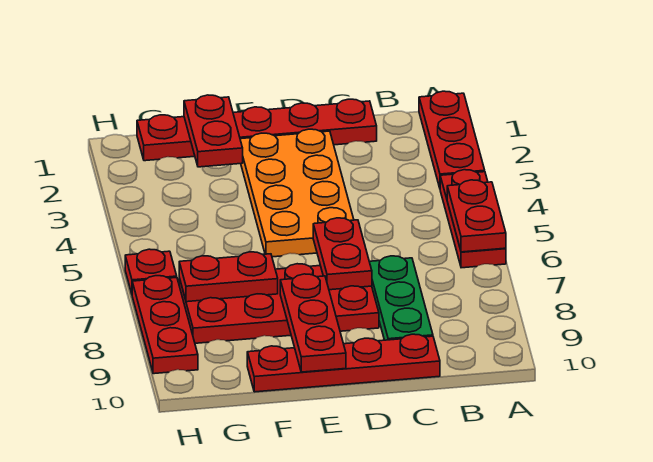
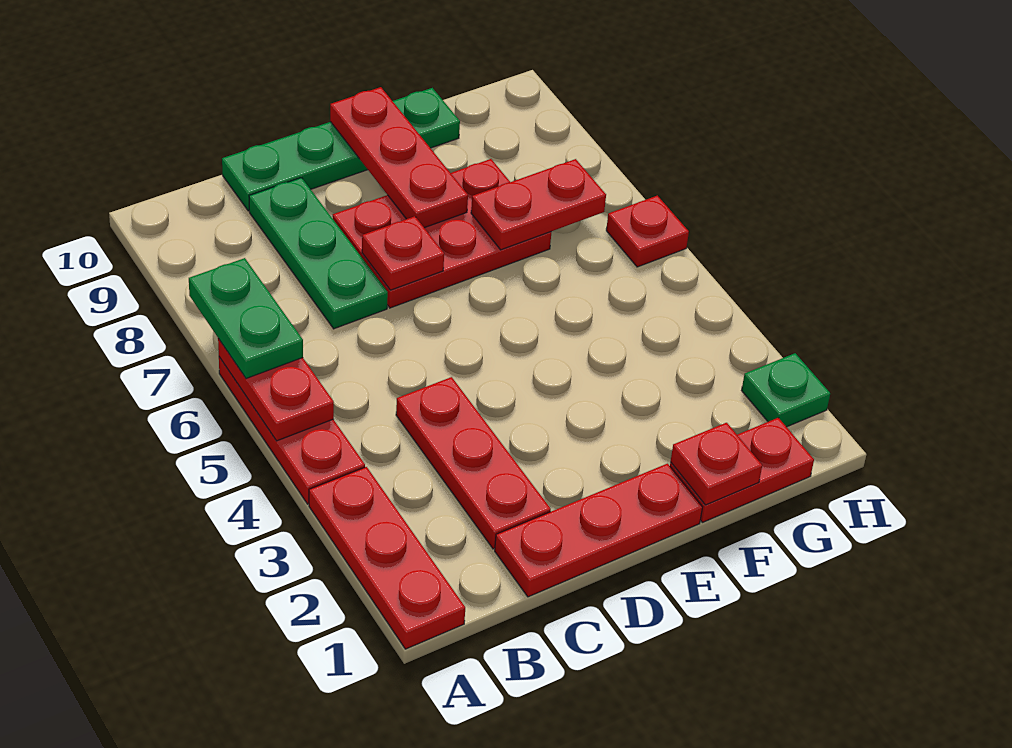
none -> green plate A6:A7 level 3
red plate C10:F10 level 1 -> green plate C10:F10 level 1
orange plate D2:E5 level 1 -> none
red plate D6:D7 level 2 -> red plate D7 level 2
red plate D7:G8 level 1 -> red plate D7:F8 level 1
red plate F1:F2 level 2 -> red plate F1 level 2
none -> green plate H2 level 1
red plate H7:H9 level 1 -> red plate C2:C4 level 1

